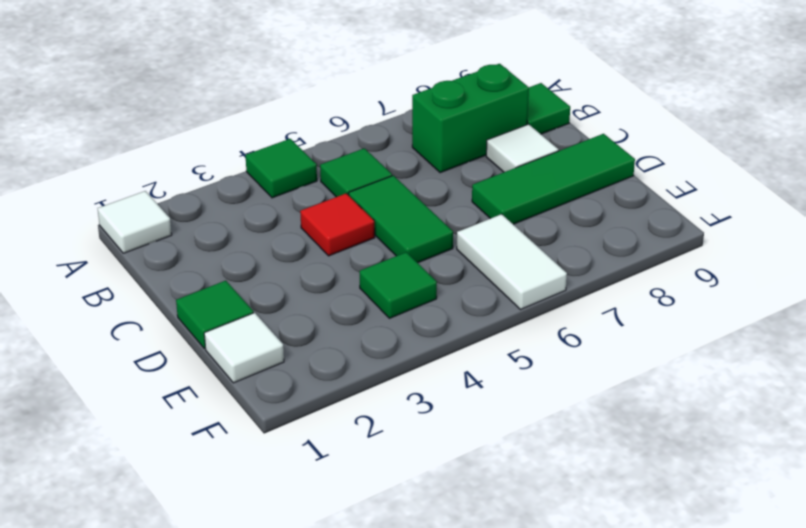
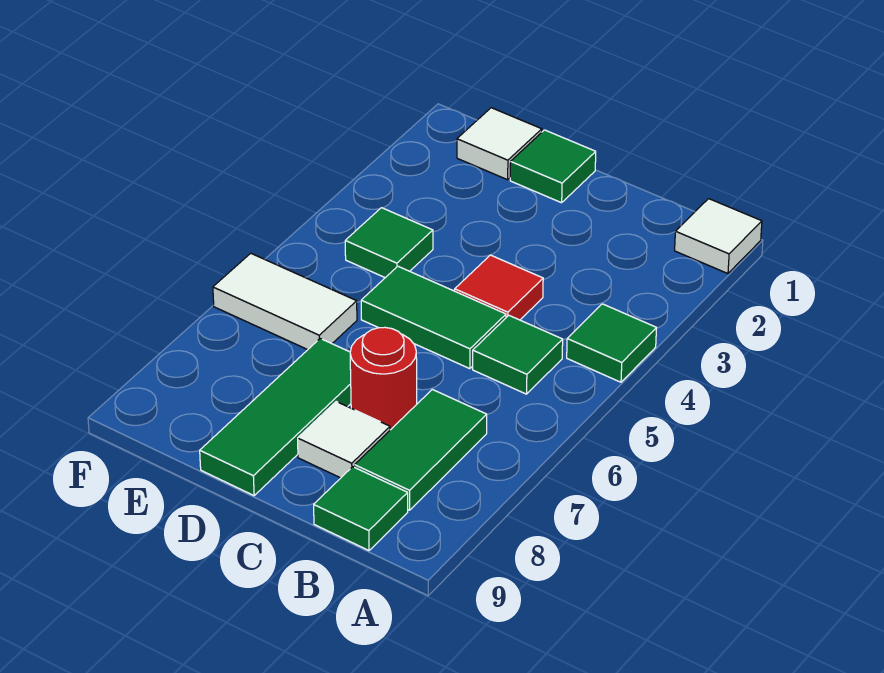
green brick B7:B8 level 1 -> green tile B7:B8 level 1
none -> red round brick C7 level 1

